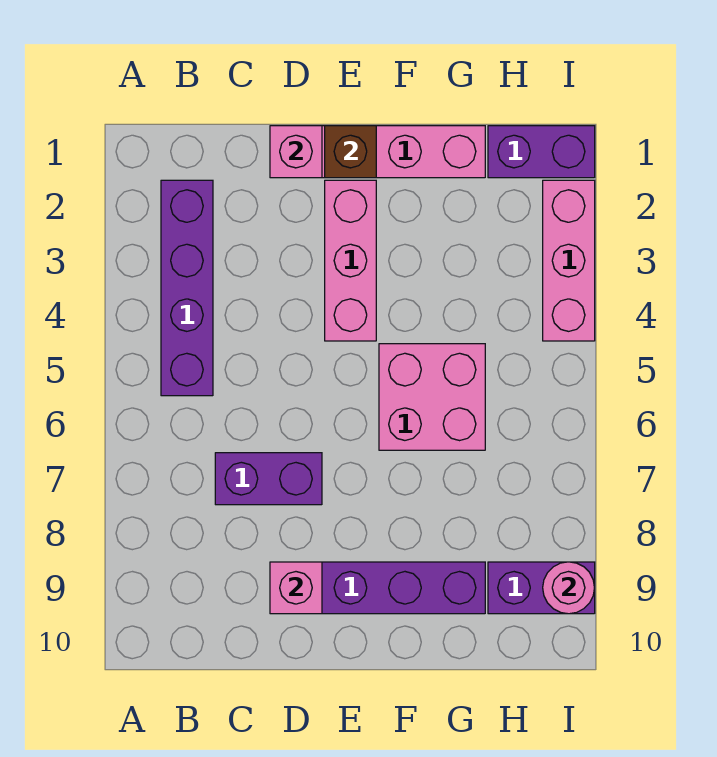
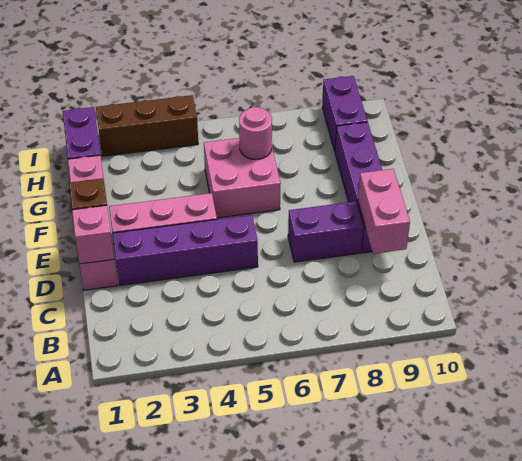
purple brick B2:B5 level 1 -> purple brick D2:D5 level 1
purple brick C7:D7 level 1 -> purple brick D7:D8 level 1
pink brick D9 level 2 -> pink brick C9:D9 level 2
pink brick I2:I4 level 1 -> brown brick I2:I4 level 1
pink round brick I9 level 2 -> pink round brick G6 level 2

